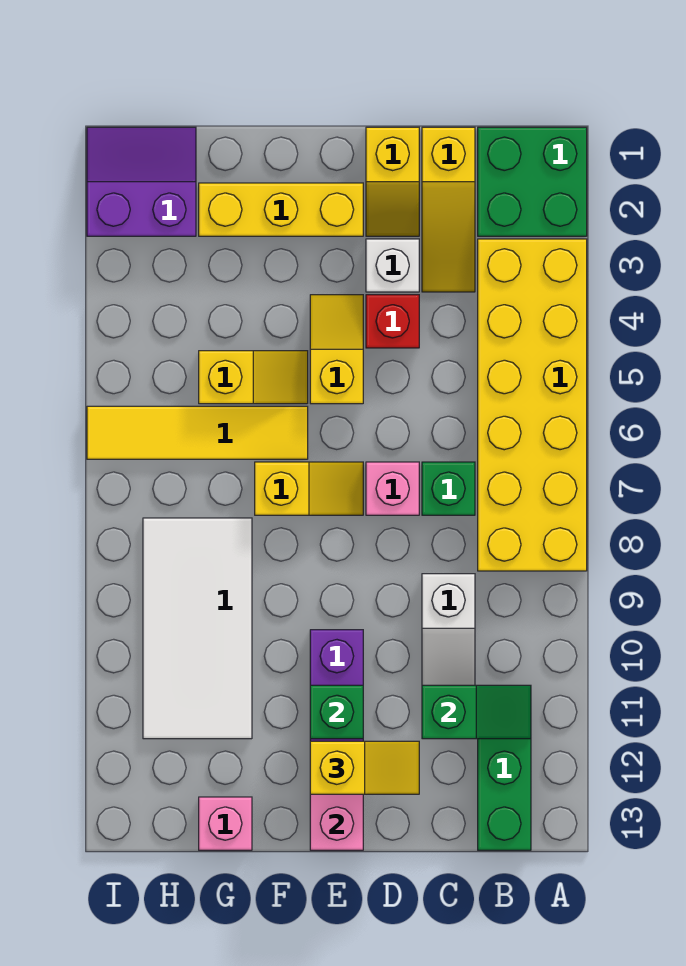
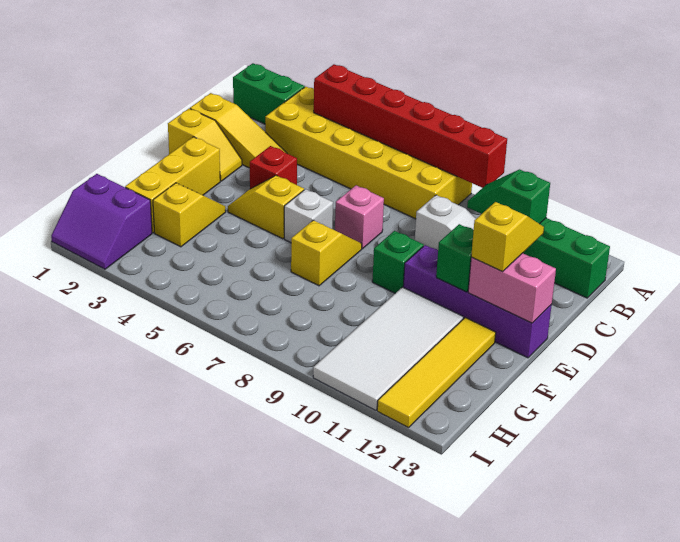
green brick A1:B2 level 1 -> green brick A1:A2 level 1
none -> red brick A4:A9 level 2
green slope B11:C11 level 2 top C -> green slope B10:B11 level 2 top 11
green brick C7 level 1 -> green brick E9 level 1
white brick D3 level 1 -> white brick E6 level 1
yellow slope F5:G5 level 1 top G -> yellow slope F3:G3 level 1 top G
yellow tile F6:I6 level 1 -> yellow tile F12:I12 level 1
white tile G8:H11 level 1 -> white tile F10:I11 level 1
pink brick G13 level 1 -> none
purple slope H1:I2 level 1 top 2 -> purple slope H1:I2 level 1 top H

